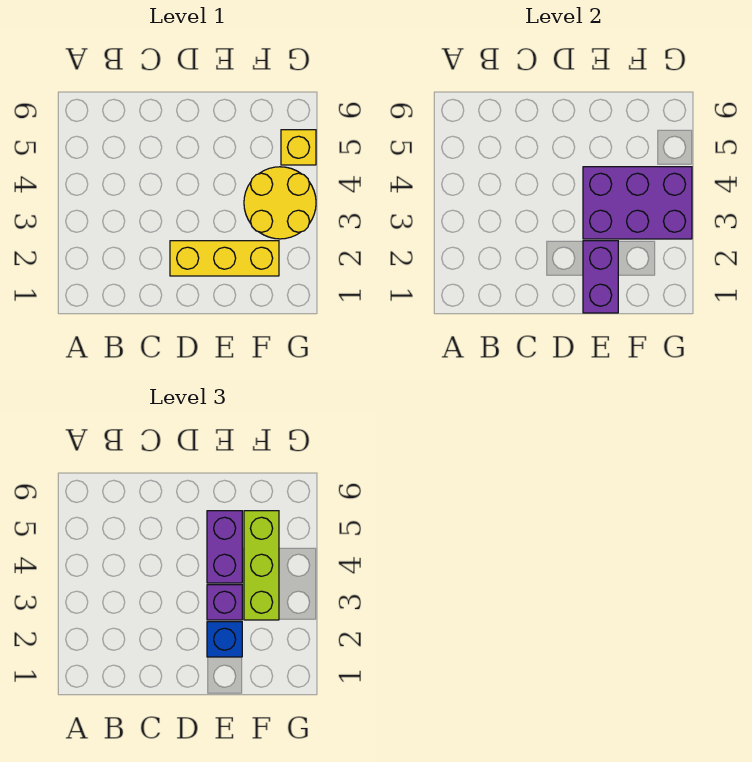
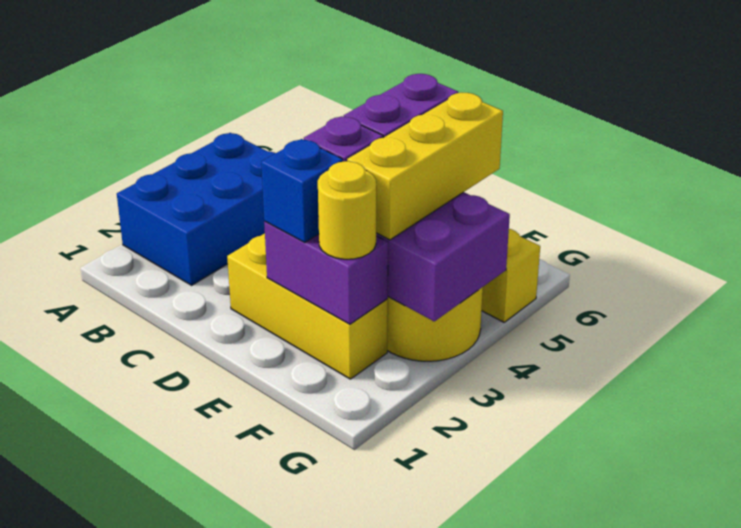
none -> blue brick A2:B4 level 1
purple brick E1:E2 level 2 -> purple brick E2:F2 level 2
none -> yellow round brick F2 level 3
lime brick F3:F5 level 3 -> yellow brick F3:F5 level 3

